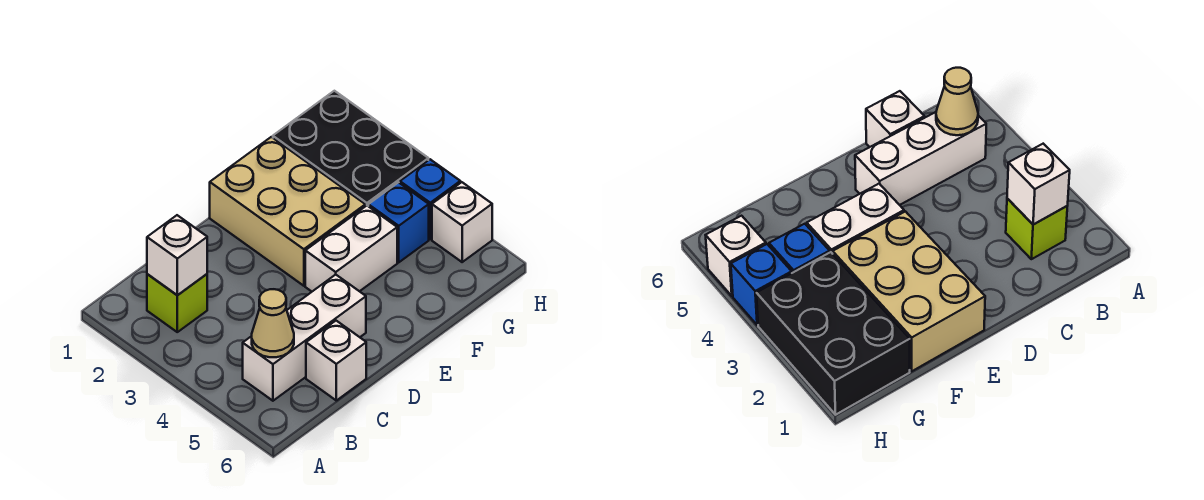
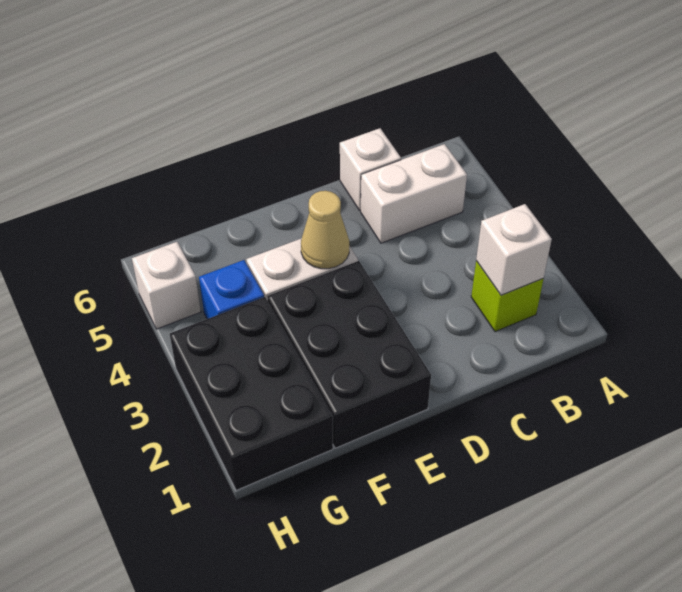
white brick B5:D5 level 1 -> white brick B5:C5 level 1
tan cone B5 level 2 -> tan cone E4 level 2
tan brick E1:F3 level 1 -> black brick E1:F3 level 1
blue brick H4 level 1 -> none

